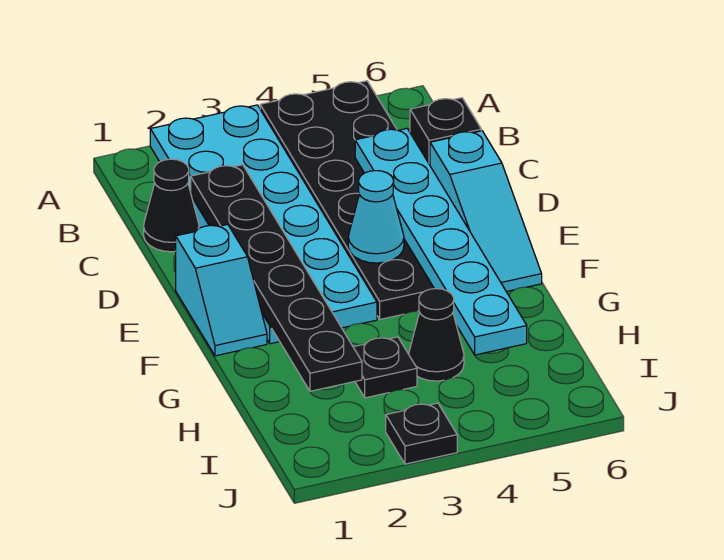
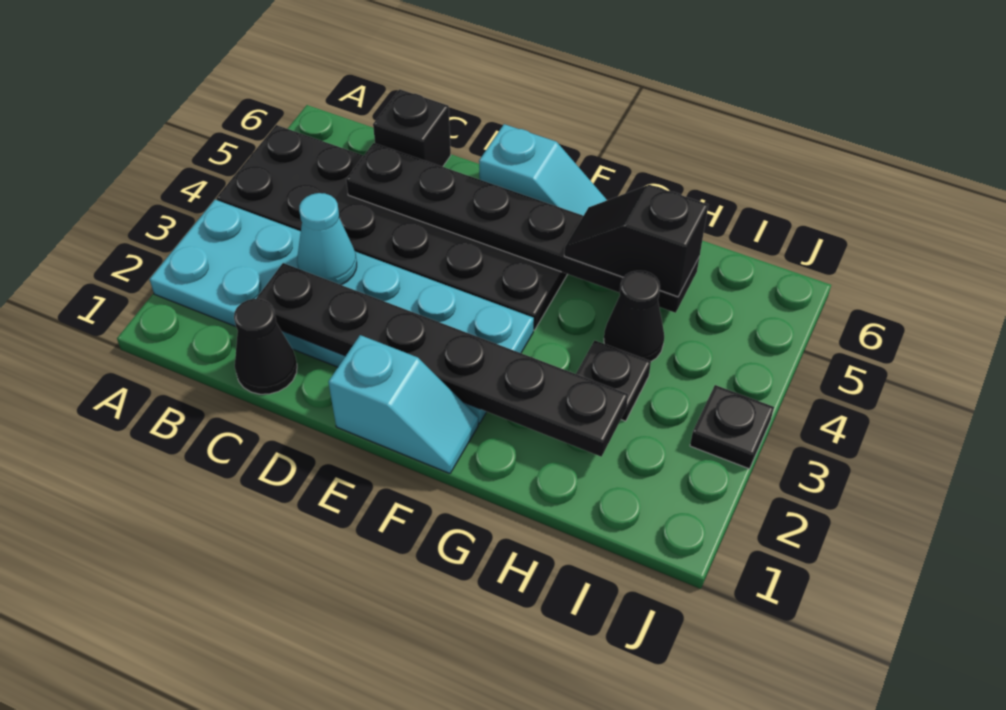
cyan plate C5:H5 level 2 -> black plate C5:H5 level 2
cyan slope D6:F6 level 1 top D -> cyan slope E6:F6 level 1 top E
cyan cone E4 level 2 -> cyan cone C3 level 2
none -> black slope G5:H5 level 3 top H

